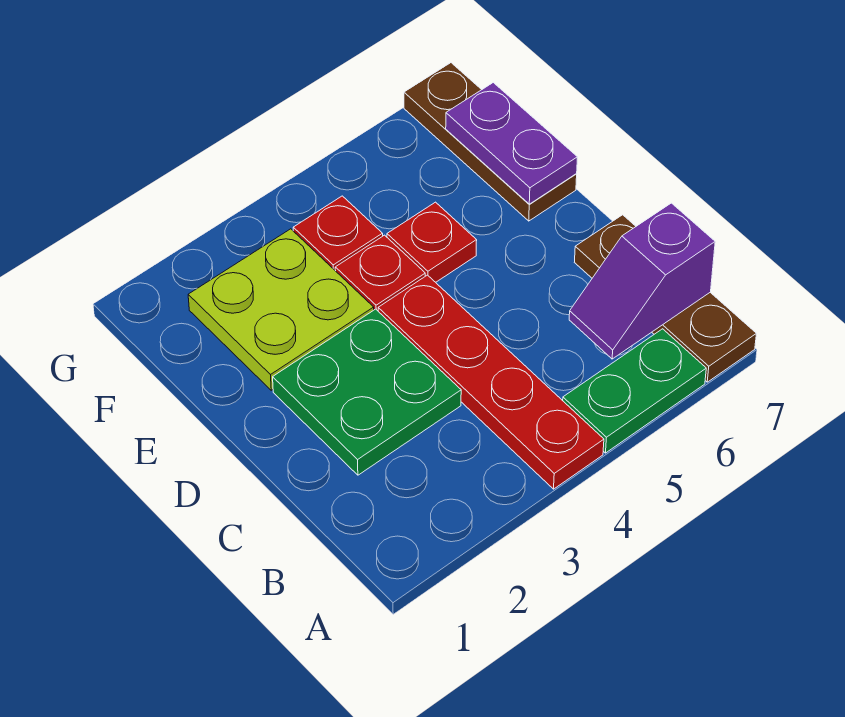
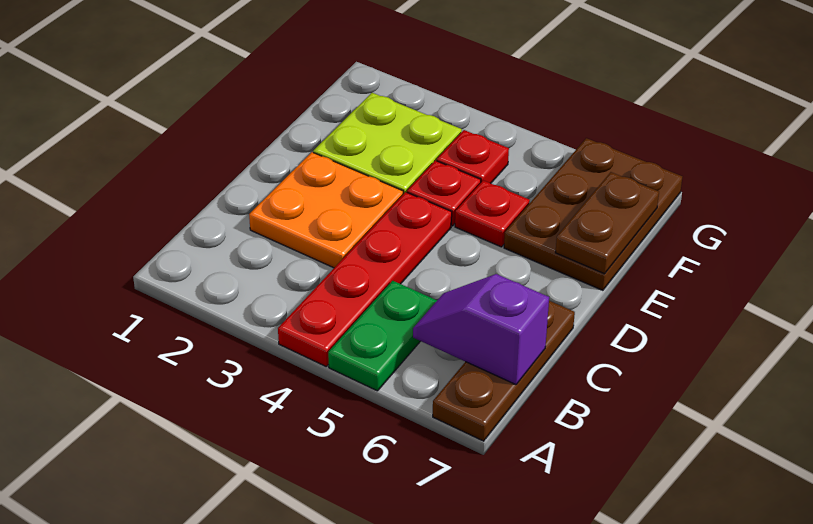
green plate A5:A6 level 1 -> green plate A5:B5 level 1
green plate C2:D3 level 1 -> orange plate C2:D3 level 1
brown plate E7:G7 level 1 -> brown plate E6:G7 level 1
purple plate E7:F7 level 2 -> brown plate E7:F7 level 2

